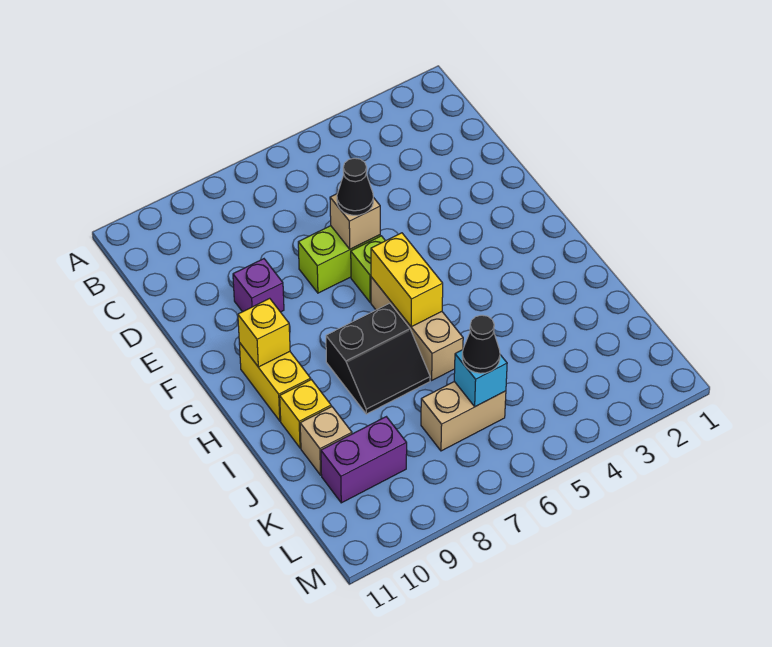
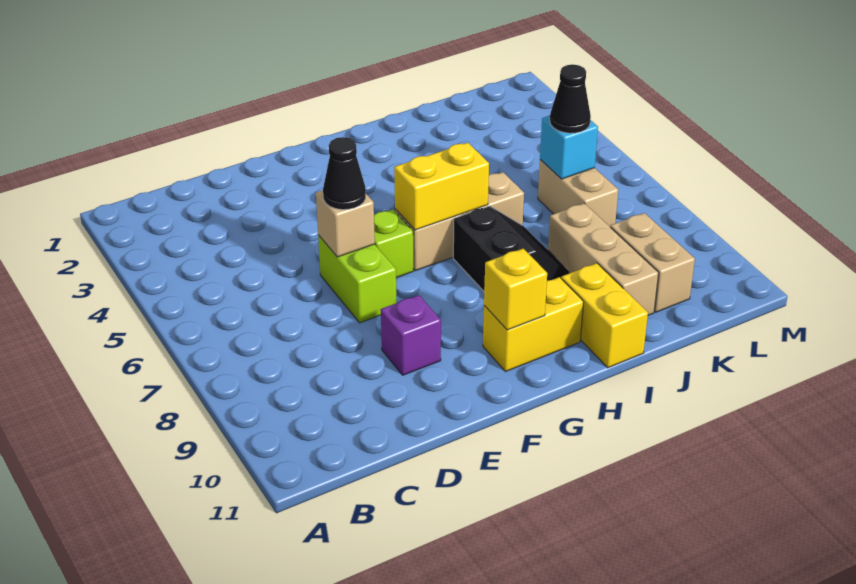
yellow brick I10 level 1 -> yellow brick I10:I11 level 1
tan brick J10 level 1 -> tan brick J8:J10 level 1
purple brick K9:K10 level 1 -> tan brick K9:K10 level 1

